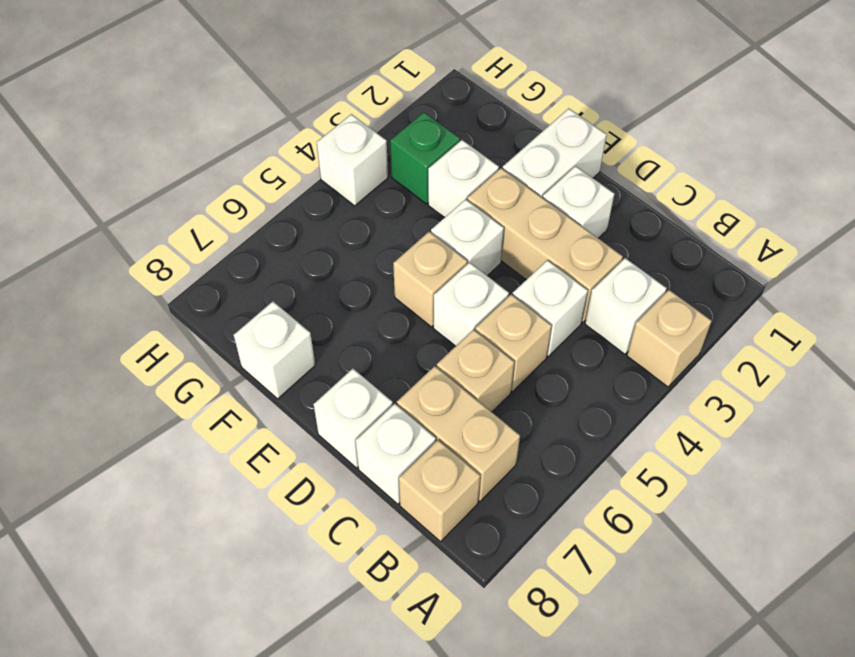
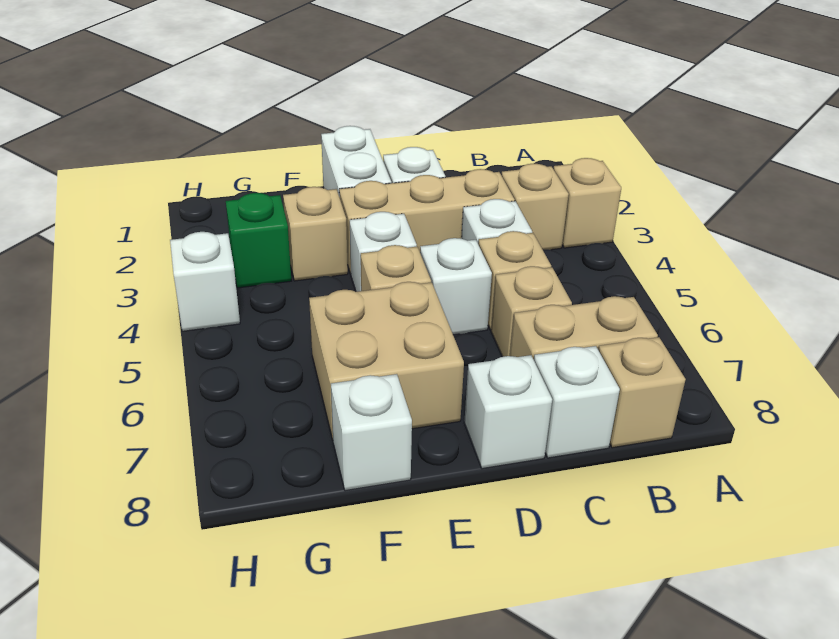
white brick B3 level 1 -> tan brick B3 level 1
none -> tan brick E6:F7 level 1
white brick F3 level 1 -> tan brick F3 level 1

